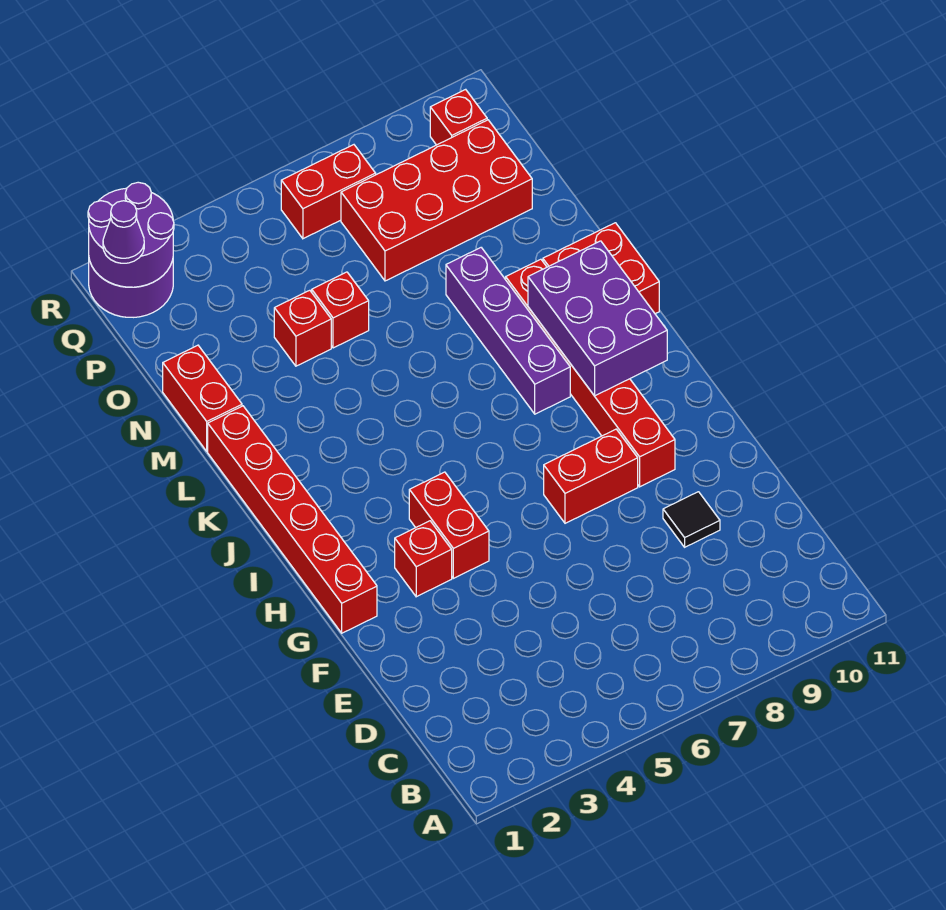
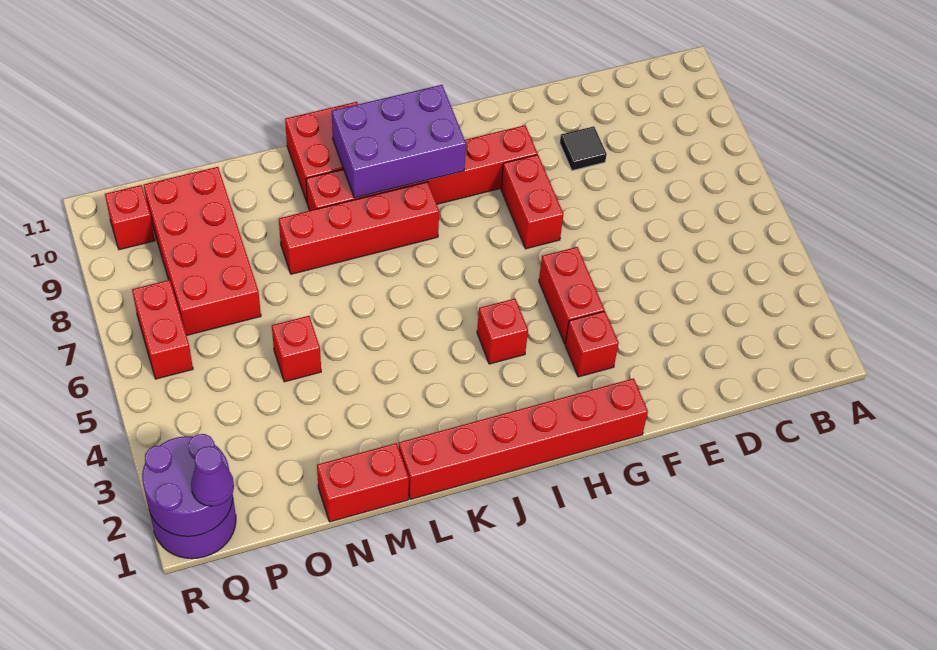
red brick G4:H4 level 1 -> red brick G4:G5 level 1
purple brick J8:M8 level 1 -> red brick J8:M8 level 1
red brick N4 level 1 -> red brick I4 level 1

